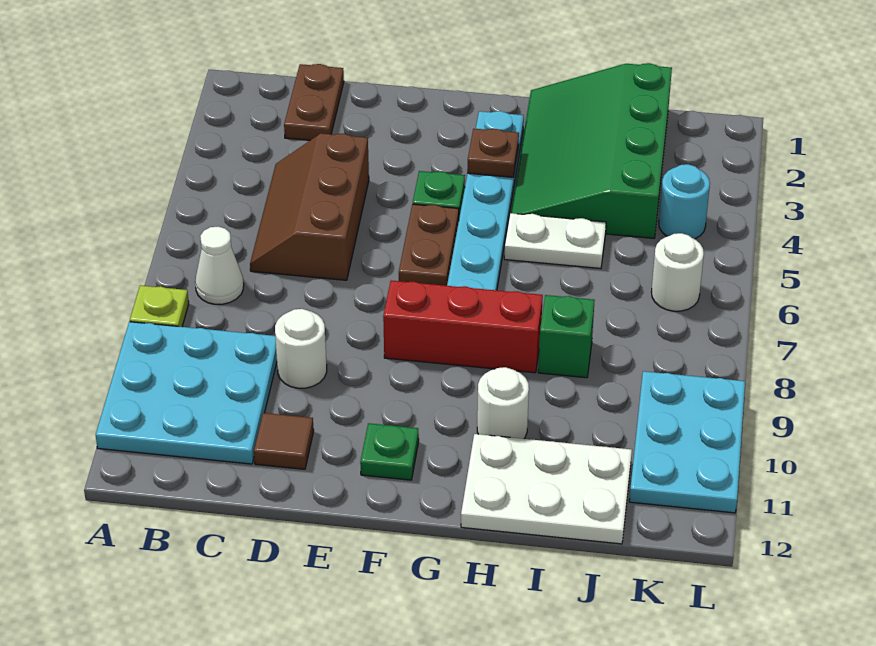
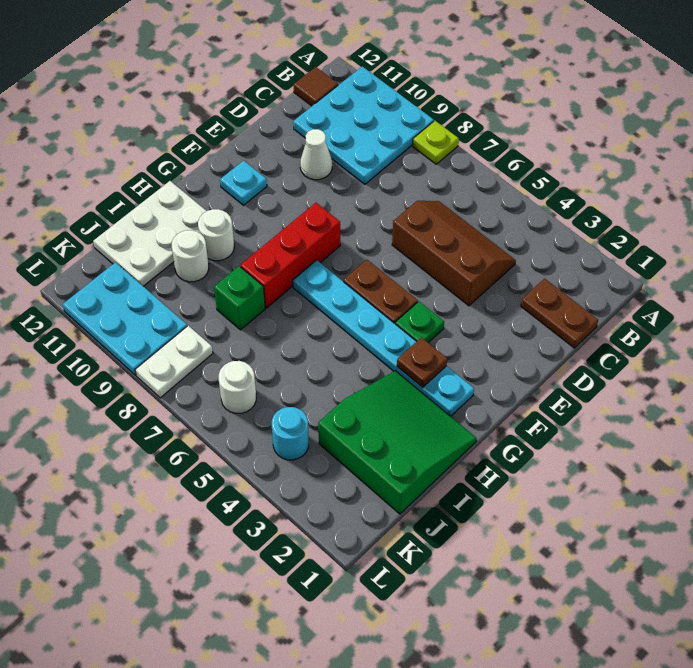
white cone B7 level 1 -> white cone D10 level 1
white round brick D9 level 1 -> white round brick I10 level 1
brown tile D11 level 1 -> brown tile B12 level 1
green plate F11 level 1 -> cyan plate F11 level 1
green slope H1:J4 level 1 top J -> green slope H1:J3 level 1 top J
white plate H5:I5 level 1 -> white plate K8:L8 level 1

